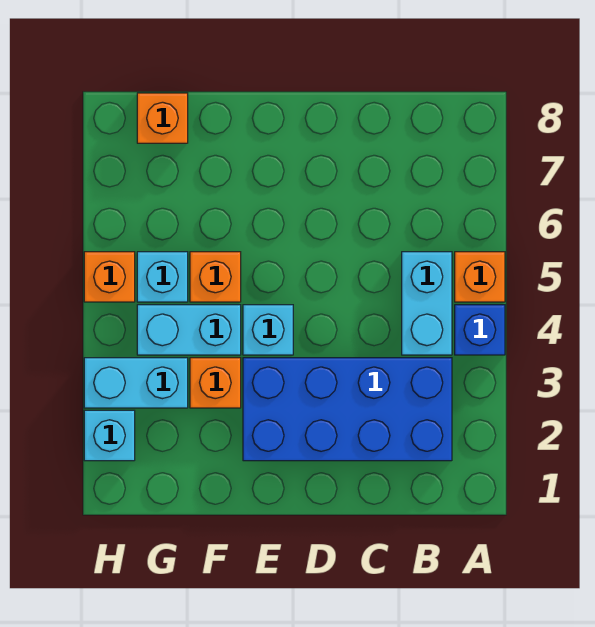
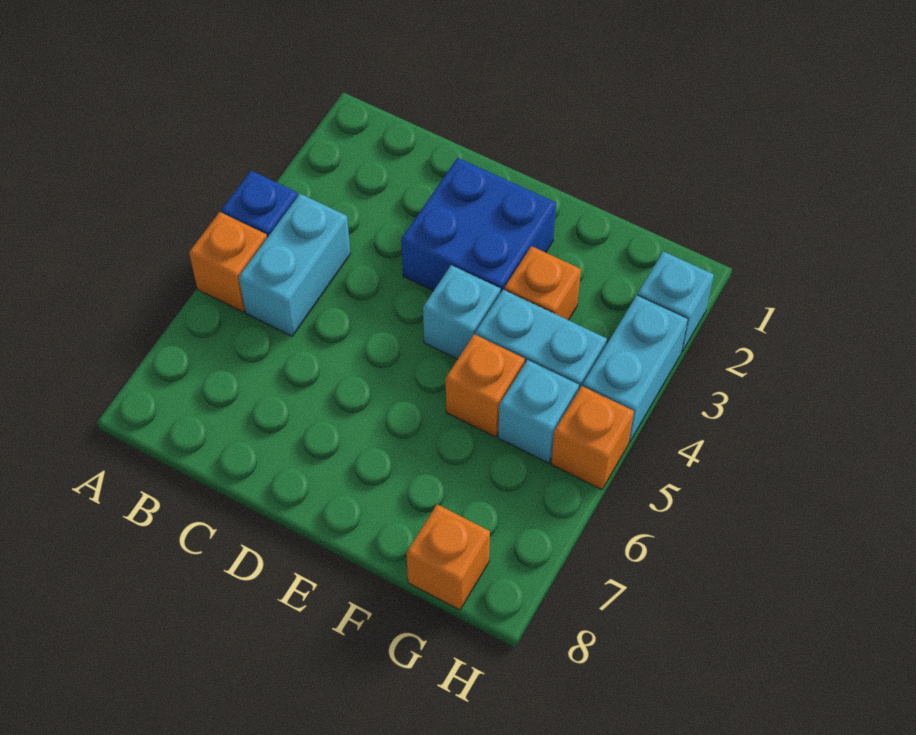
blue brick B2:E3 level 1 -> blue brick D2:E3 level 1
cyan brick G3:H3 level 1 -> cyan brick H3:H4 level 1

